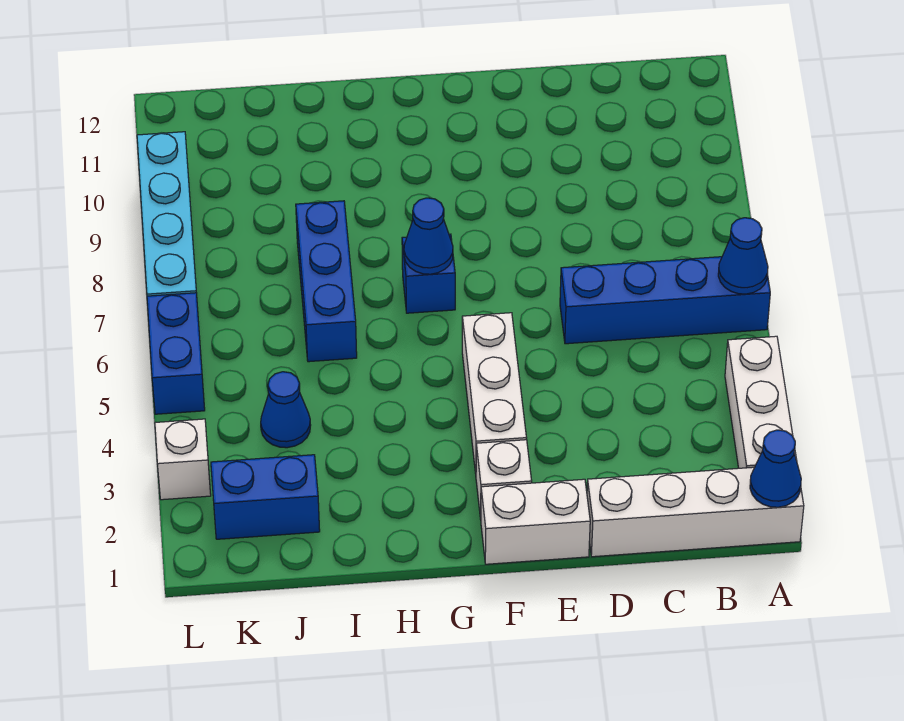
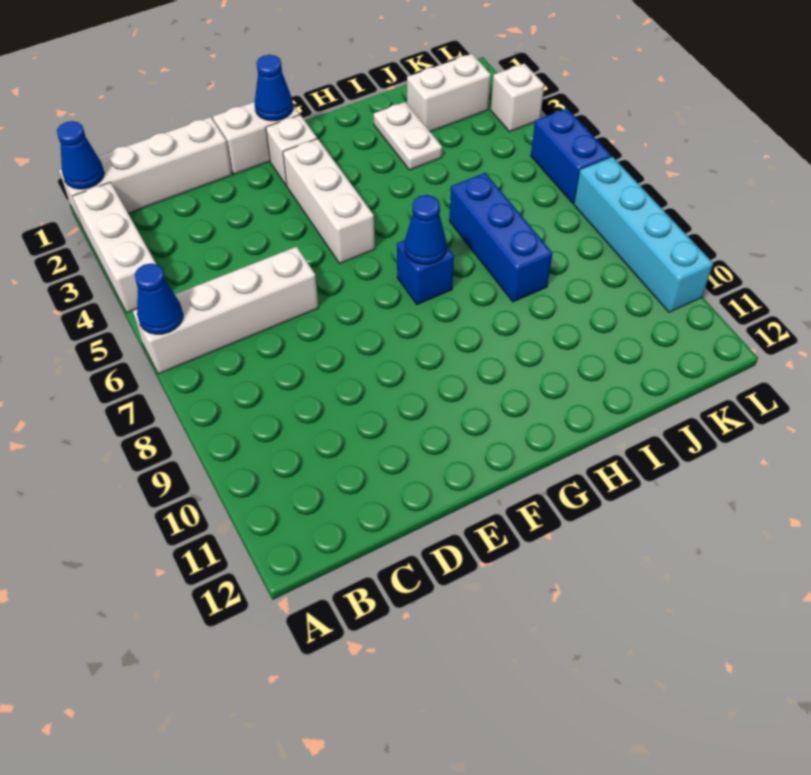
blue brick A6:D6 level 1 -> white brick A6:D6 level 1
none -> white plate I2:I3 level 1
blue brick J2:K2 level 1 -> white brick J2:K2 level 1
blue cone J4 level 1 -> blue cone F1 level 2

